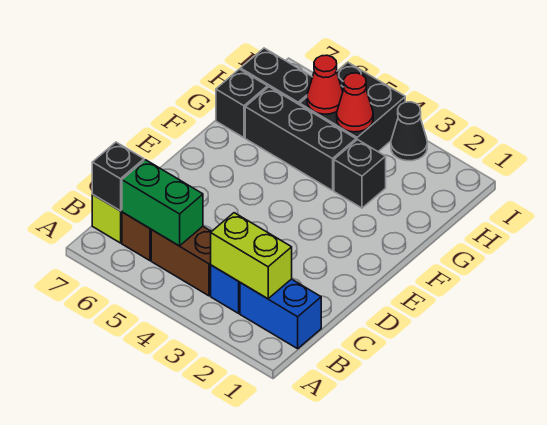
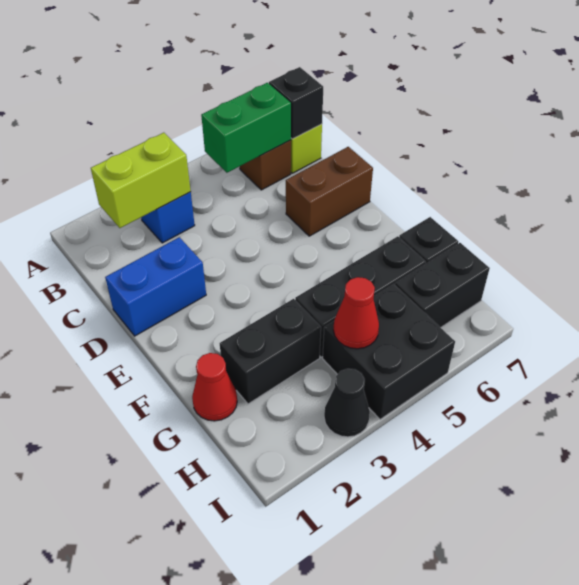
blue brick B1:B2 level 1 -> blue brick D1:D2 level 1
brown brick B4:B5 level 1 -> brown brick D6:D7 level 1
black brick G3 level 1 -> black brick G2:G3 level 1
red cone H5 level 2 -> red cone G1 level 1

